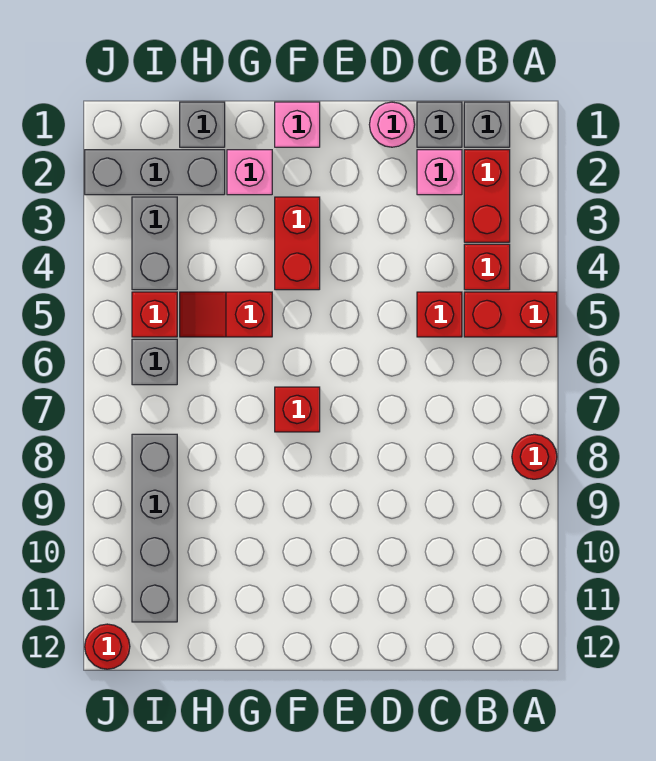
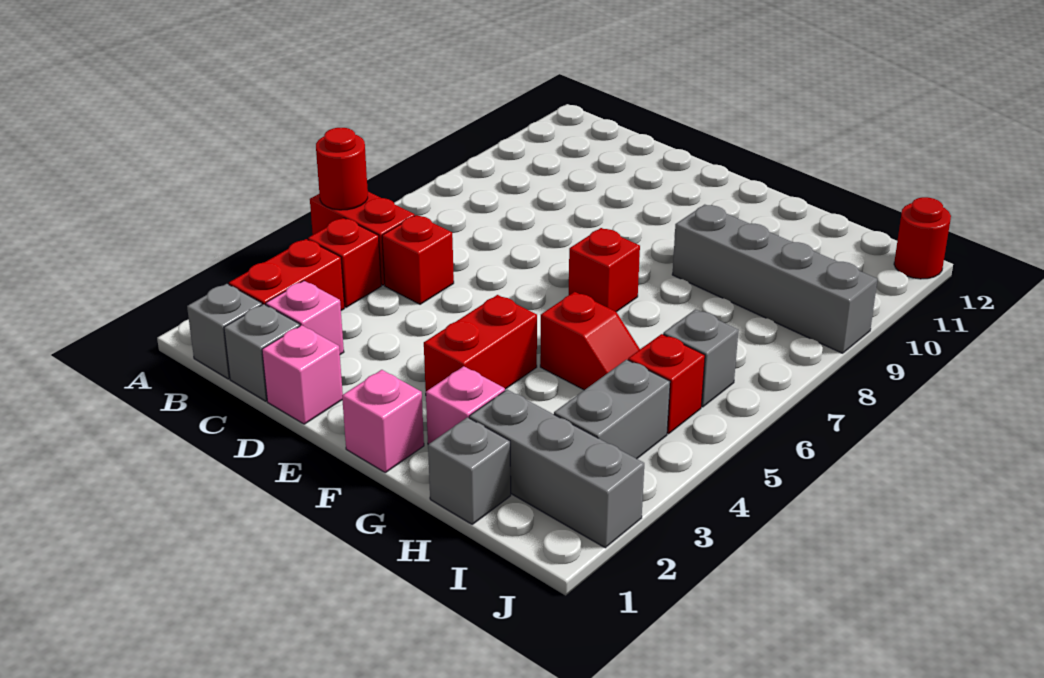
red round brick A8 level 1 -> red round brick A5 level 2
pink round brick D1 level 1 -> pink brick D1 level 1
grey brick I8:I11 level 1 -> grey brick G9:J9 level 1

